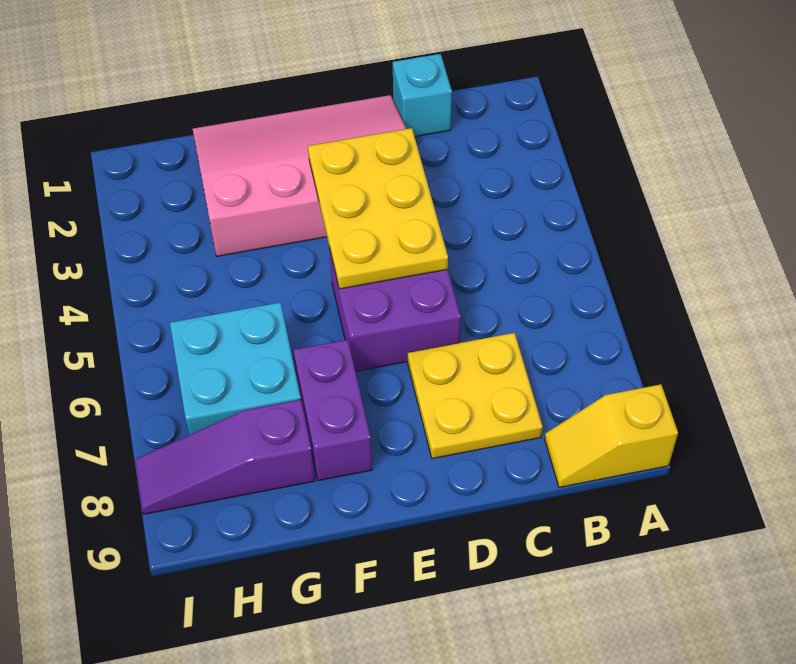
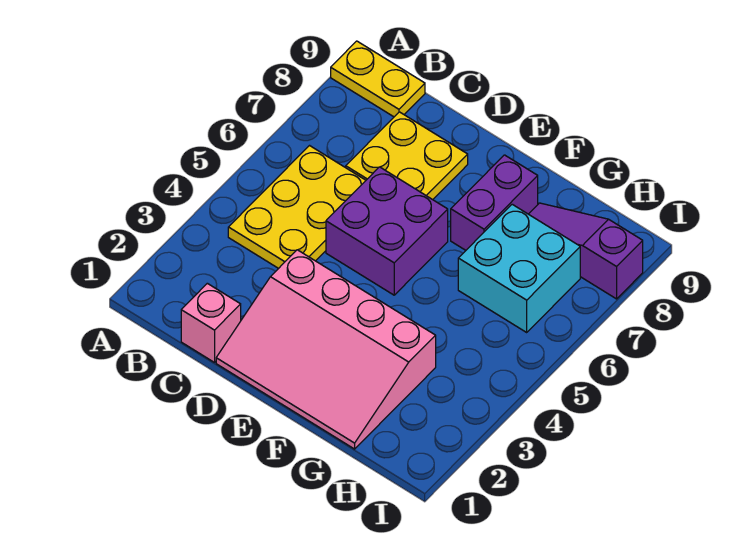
yellow slope A9:B9 level 1 top A -> yellow plate A9:B9 level 1
cyan brick C1 level 1 -> pink brick C1 level 1
yellow plate D3:E5 level 2 -> yellow plate B4:C6 level 1
purple slope G8:I8 level 1 top G -> purple slope G8:I8 level 1 top I

